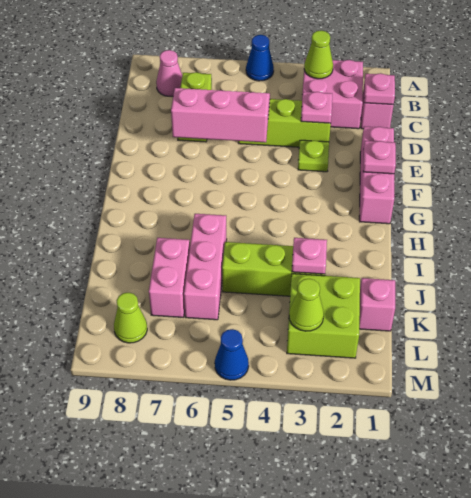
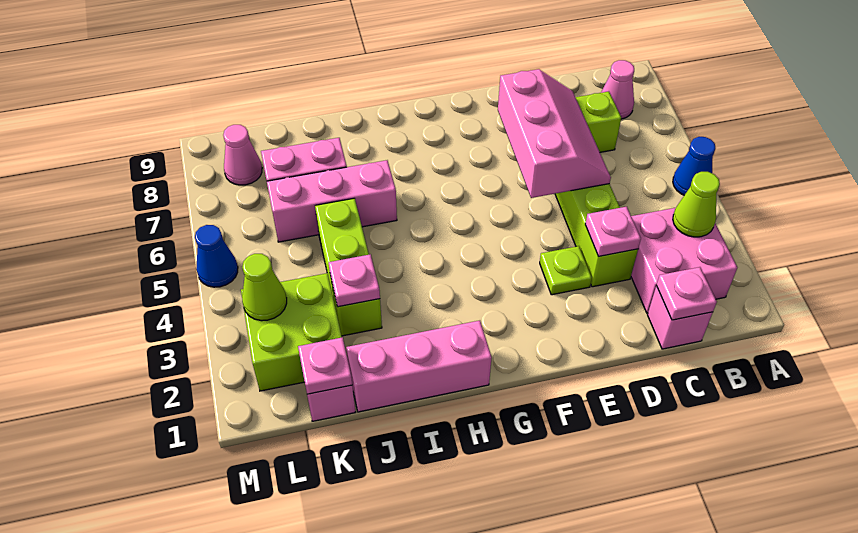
pink brick E1:G1 level 1 -> pink brick H1:J1 level 1
pink plate F1 level 2 -> pink plate K1 level 2
lime cone L8 level 1 -> pink cone L8 level 1

